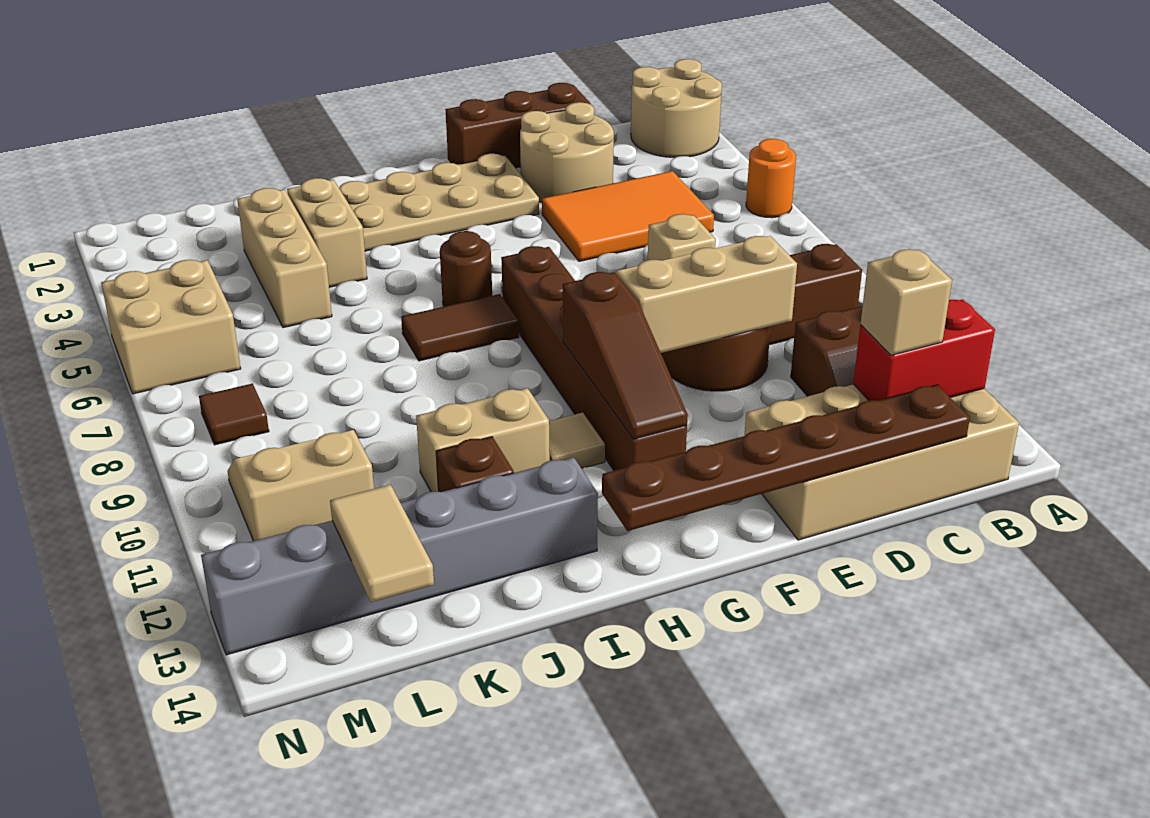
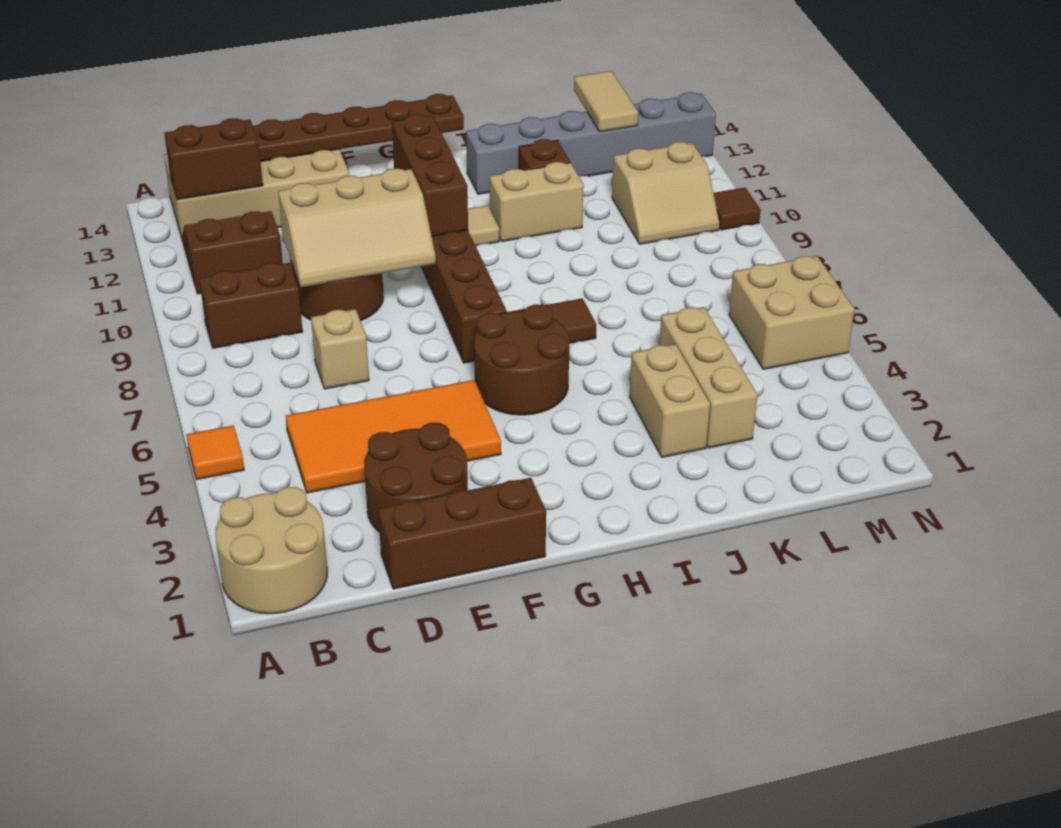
orange round brick A5 level 1 -> orange tile A5 level 1
red brick B13:C13 level 2 -> brown brick B13:C13 level 2
orange tile C4:E5 level 1 -> orange tile C4:F5 level 1
tan brick C13 level 3 -> none
tan round brick D2:E3 level 1 -> brown round brick D2:E3 level 1
tan plate F2:I3 level 1 -> none
brown slope G10:G12 level 2 top 10 -> brown brick G10:G12 level 2
brown round brick H6 level 1 -> brown round brick G5:H6 level 1
brown tile M8 level 1 -> brown tile N10 level 1

